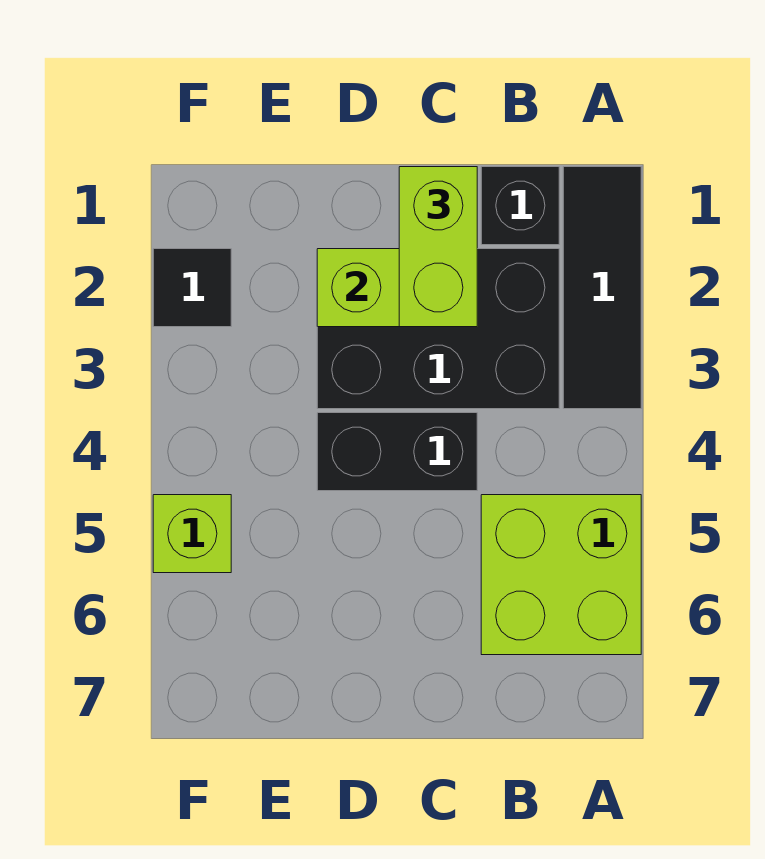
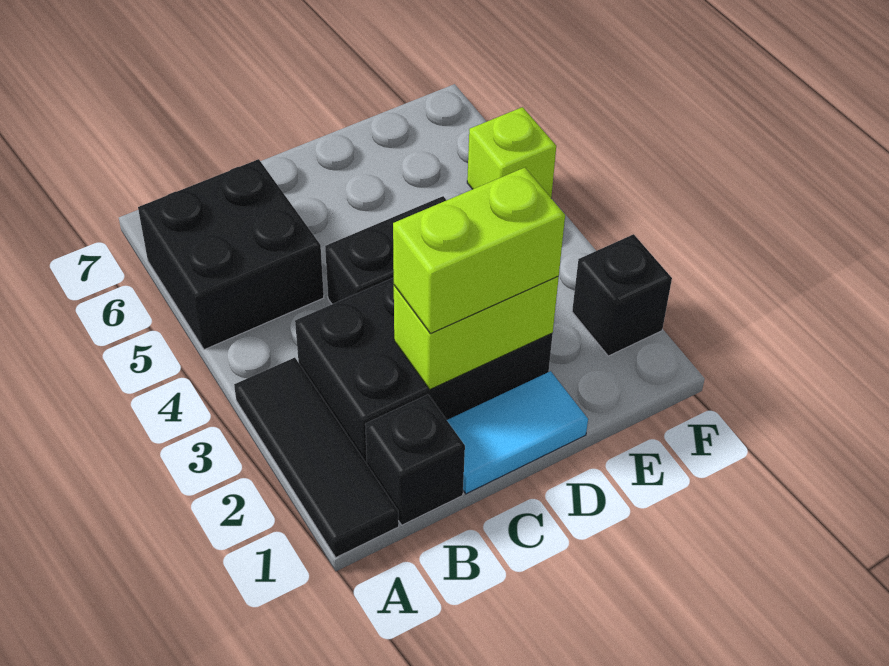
lime brick A5:B6 level 1 -> black brick A5:B6 level 1
none -> cyan tile C1:D1 level 1
lime brick C1:C2 level 3 -> lime brick C2:D2 level 3
black tile F2 level 1 -> black brick F2 level 1

